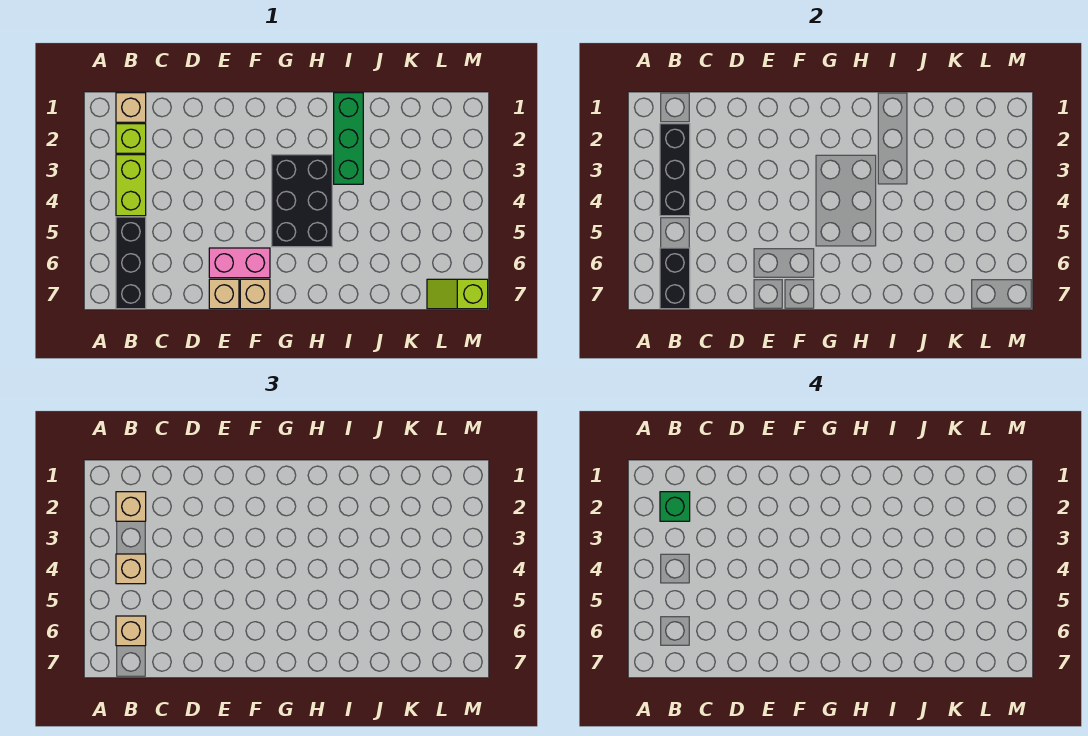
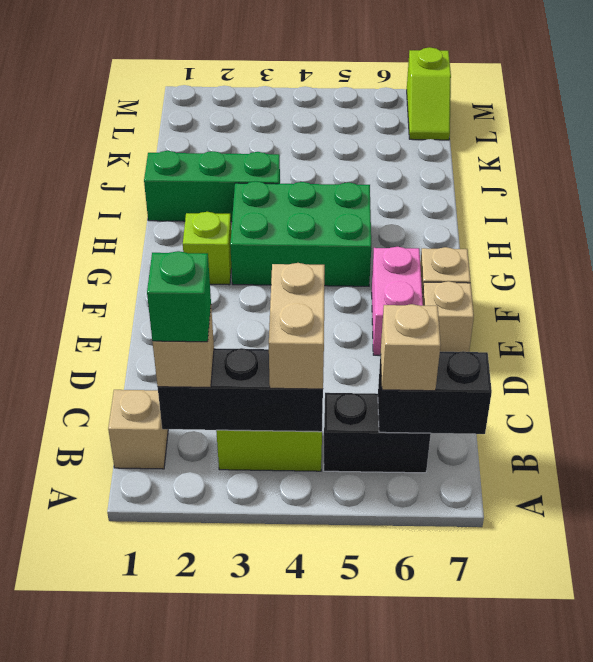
lime brick B2 level 1 -> lime brick G2 level 1
tan brick B4 level 3 -> tan brick B4:C4 level 3
black brick B5:B7 level 1 -> black brick B5:B6 level 1
black brick G3:H5 level 1 -> green brick G3:H5 level 1

